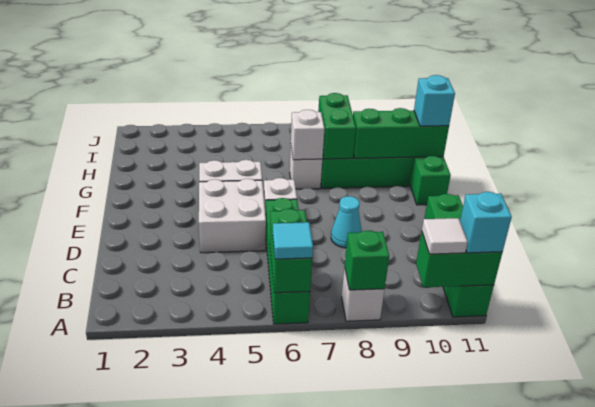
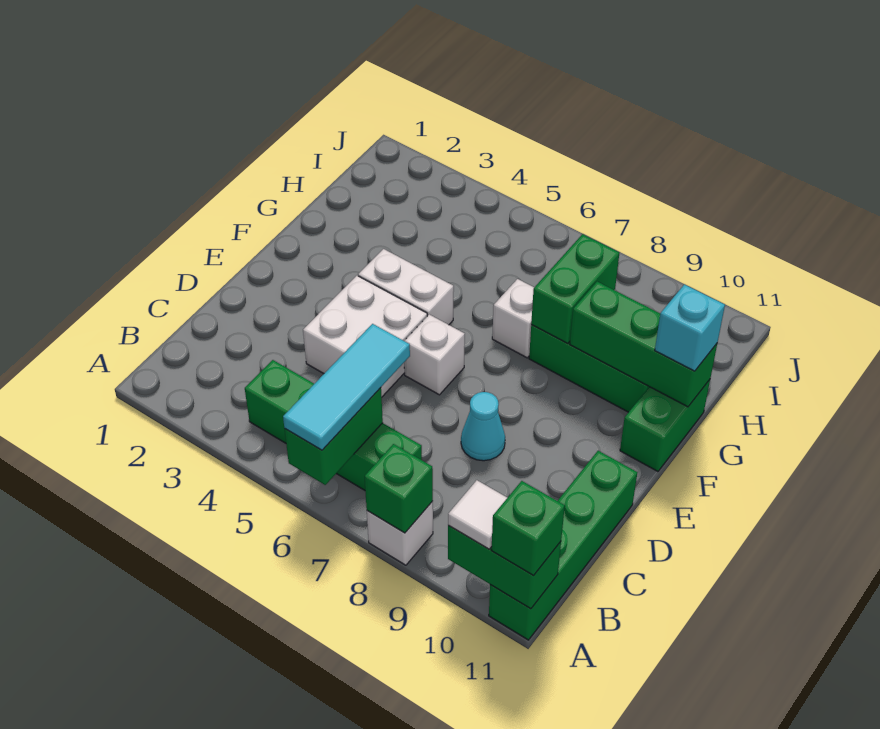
green brick A6:D6 level 1 -> green brick B4:B7 level 1
cyan tile A6 level 3 -> cyan tile A6:C6 level 3
cyan brick A11 level 3 -> green brick A11 level 3
white brick G7 level 2 -> none

